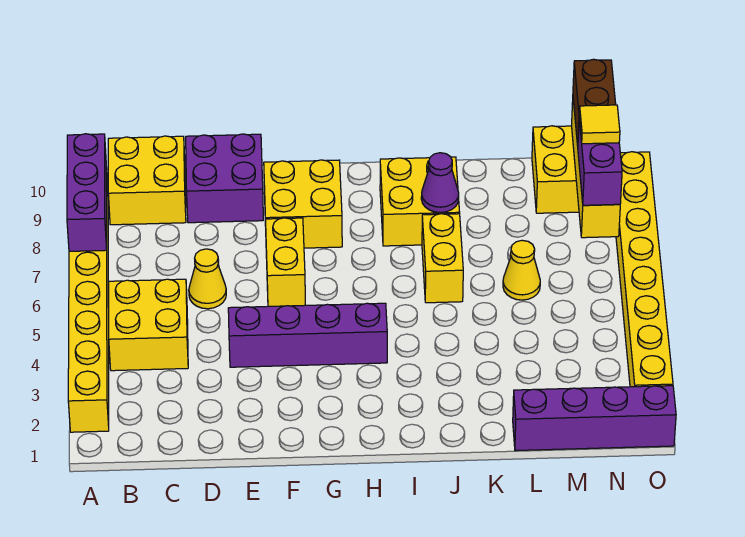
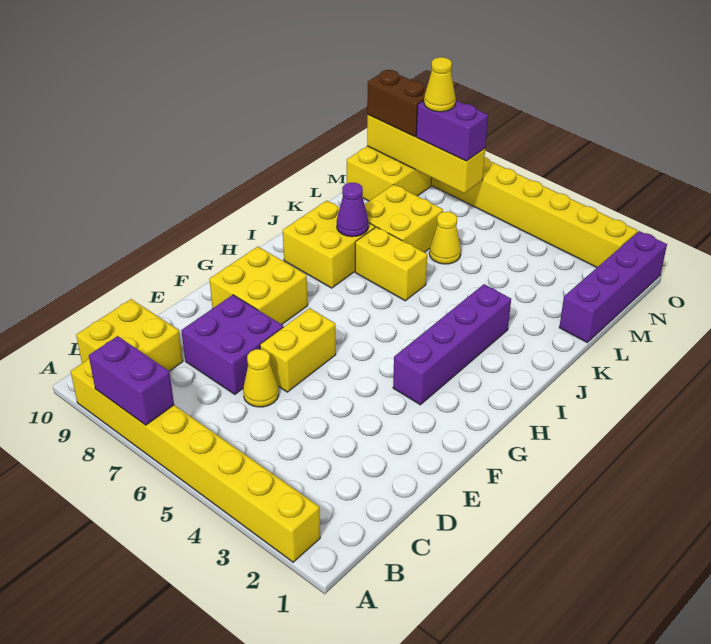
purple brick A7:A9 level 2 -> purple brick A7:A8 level 2
yellow brick B4:C5 level 1 -> yellow brick K7:L8 level 1
purple brick D9:E10 level 1 -> purple brick D7:E8 level 1
purple brick E4:H4 level 1 -> purple brick G3:J3 level 1
yellow brick F6:F7 level 1 -> yellow brick E6:F6 level 1
yellow tile N8 level 4 -> yellow cone N8 level 4

